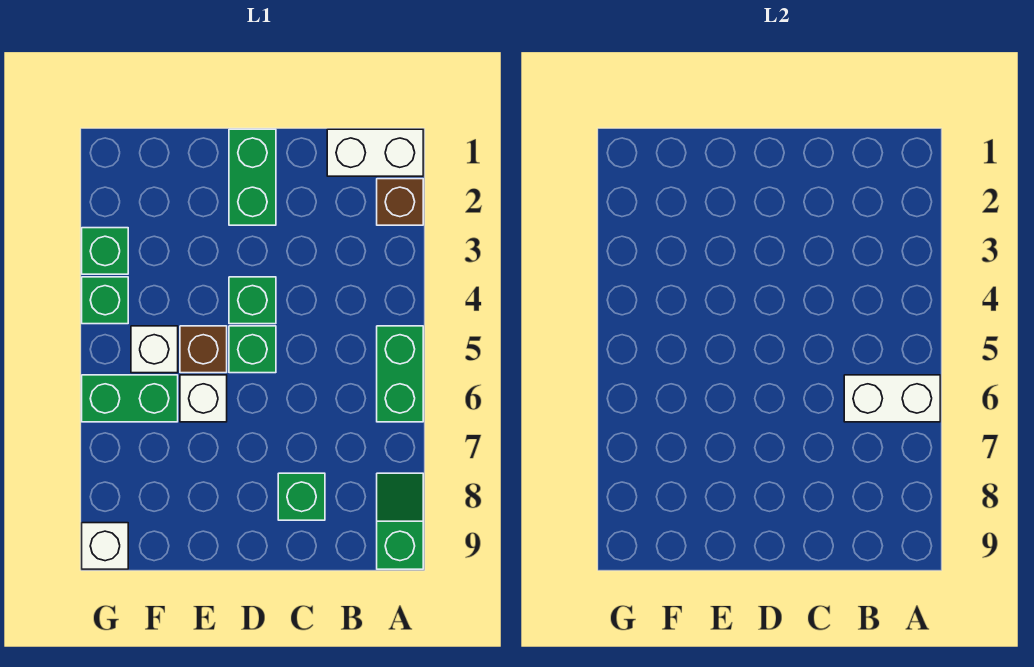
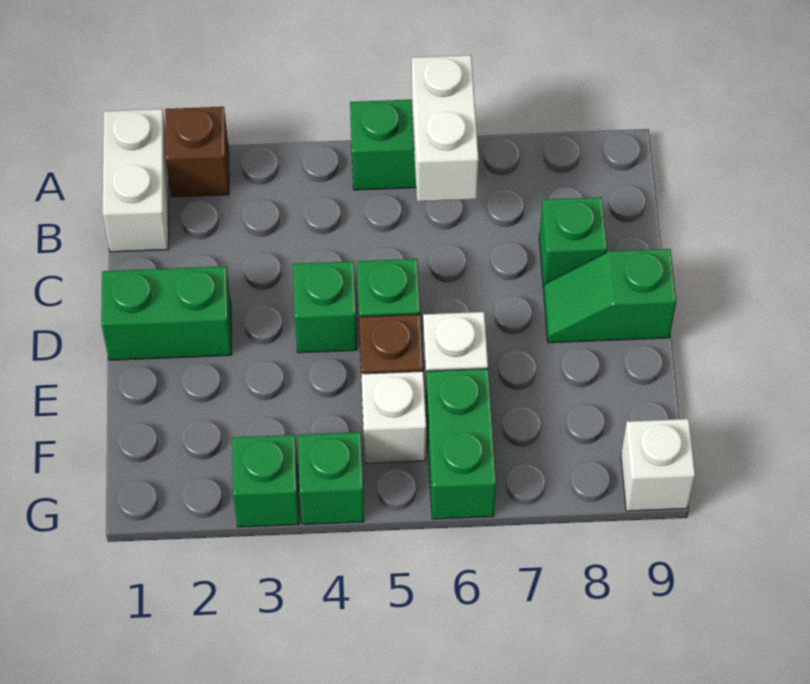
green slope A8:A9 level 1 top 9 -> green slope D8:D9 level 1 top 9

